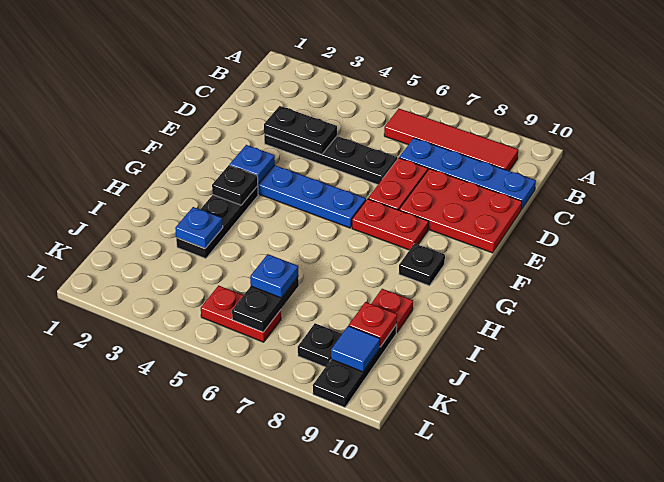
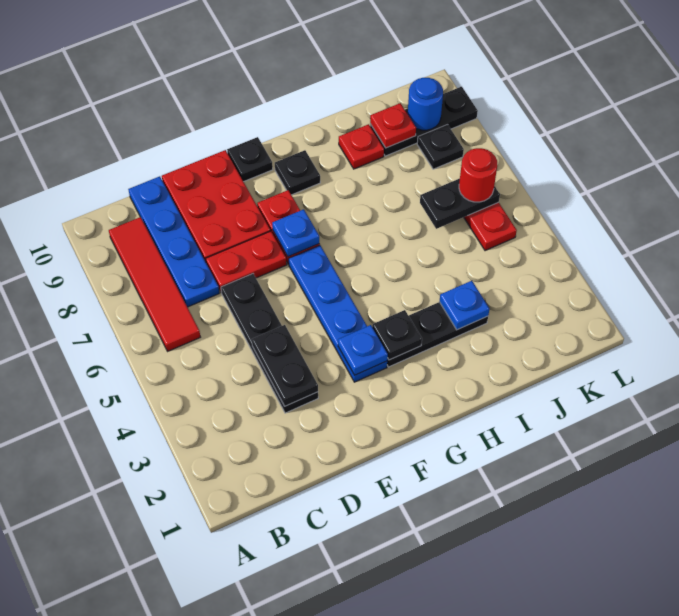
none -> black plate F10 level 1
blue plate J6 level 3 -> blue plate F7 level 2
none -> red round brick K6 level 3
blue tile K9 level 2 -> blue round brick K9 level 2

